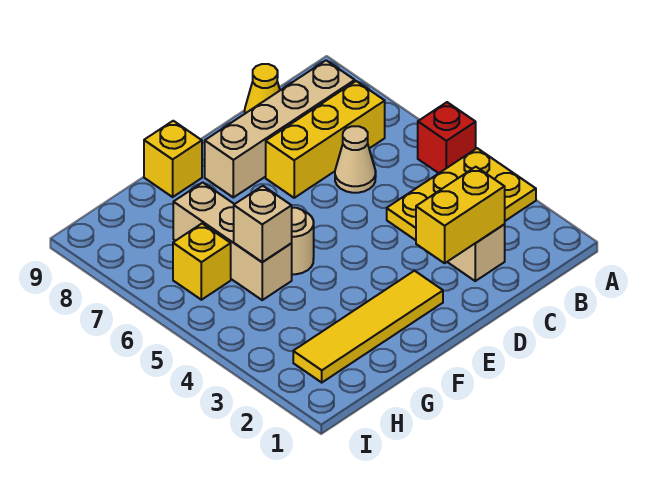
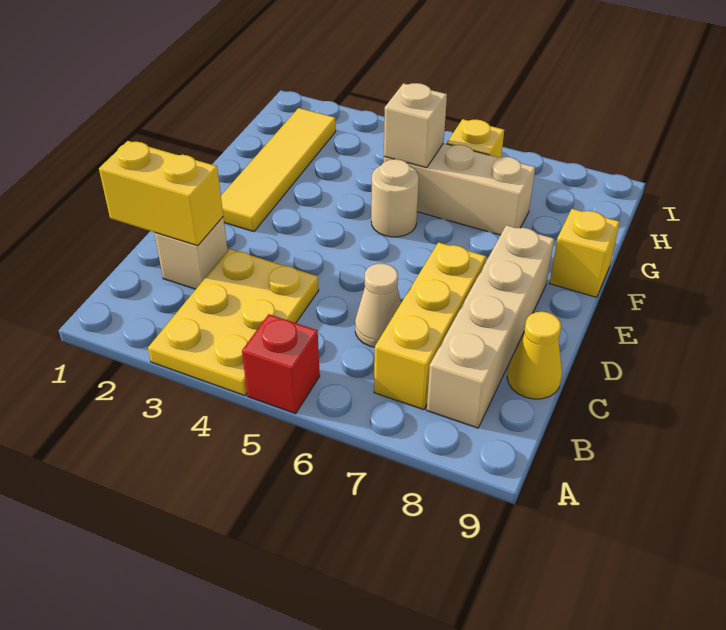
yellow brick C2:D2 level 2 -> yellow brick C1:C2 level 2

